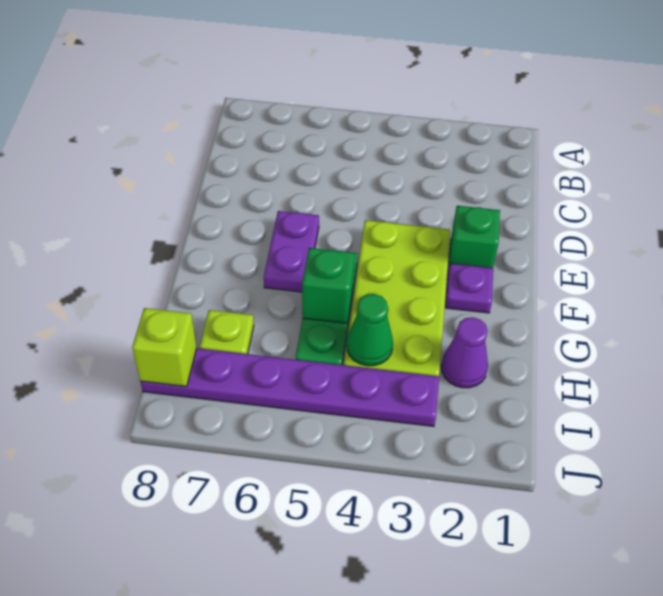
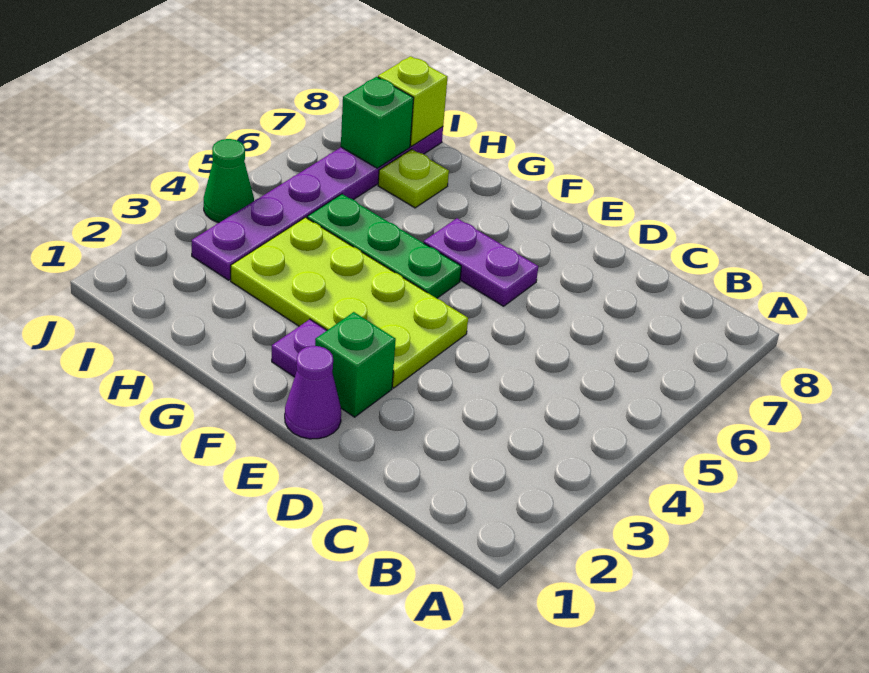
green brick G5 level 2 -> green brick I7 level 2
purple cone H2 level 1 -> purple cone E1 level 1
green cone H4 level 2 -> green cone J4 level 1

